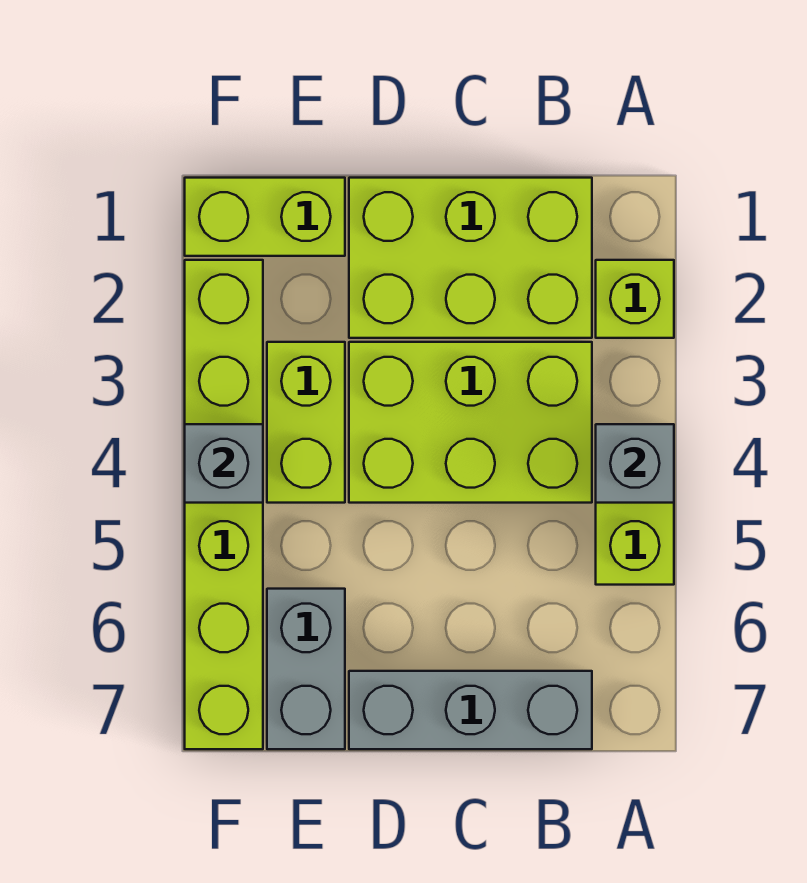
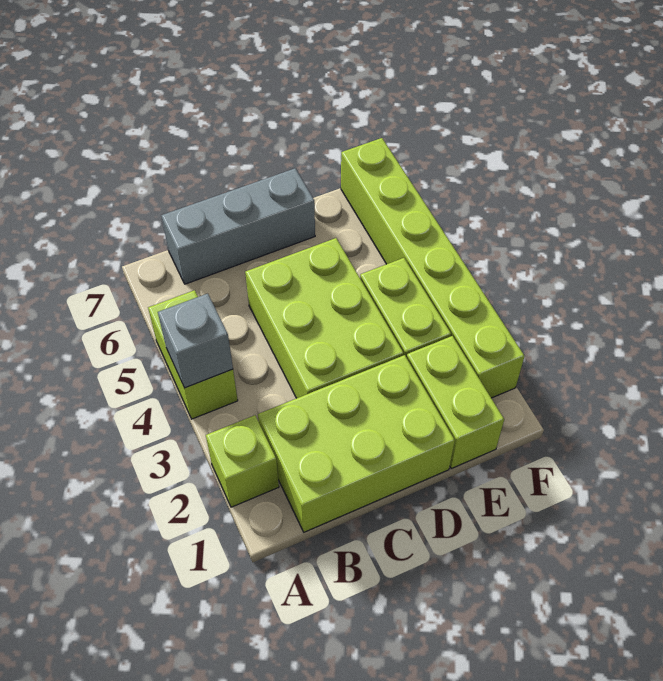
lime brick B3:D4 level 1 -> lime brick C3:D5 level 1
lime brick E1:F1 level 1 -> lime brick E1:E2 level 1
grey brick E6:E7 level 1 -> none
grey brick F4 level 2 -> none

